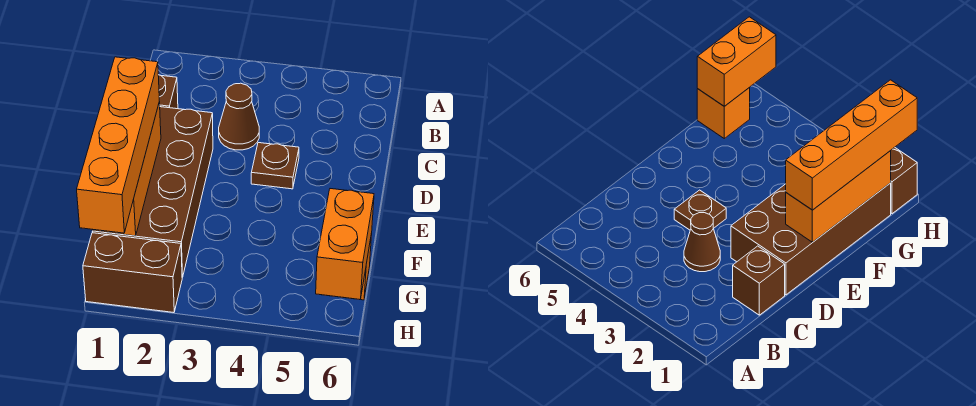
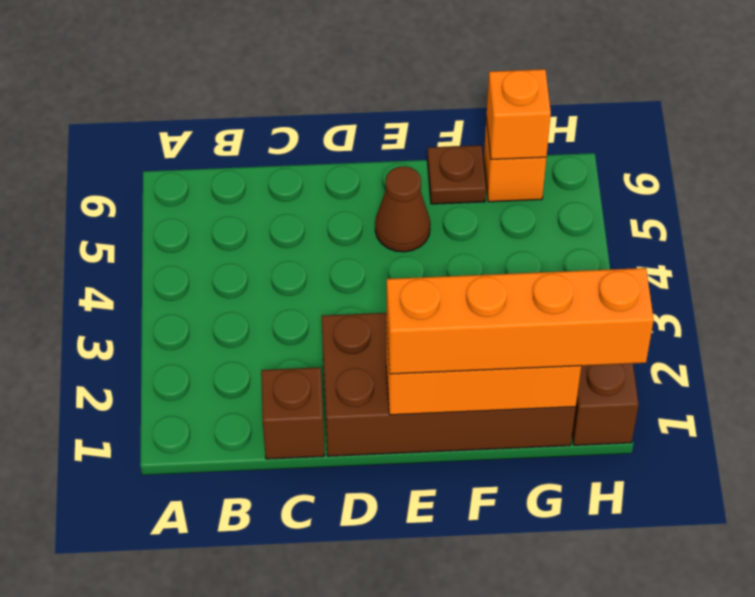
brown cone C3 level 1 -> brown cone E5 level 1
brown plate D4 level 1 -> brown plate F6 level 1
orange brick G6:H6 level 2 -> orange brick G6 level 2

